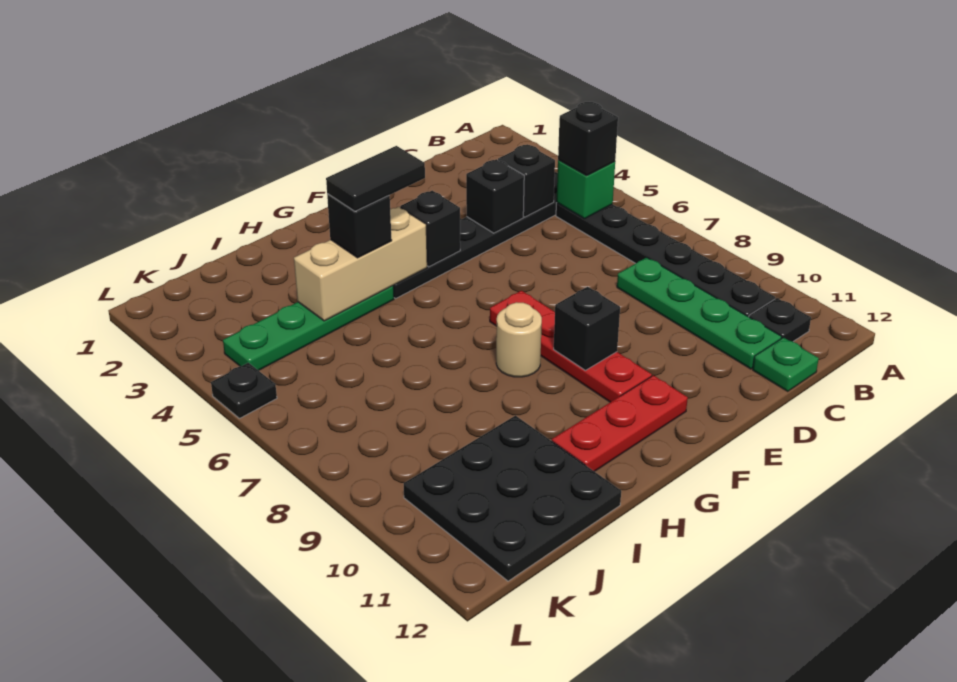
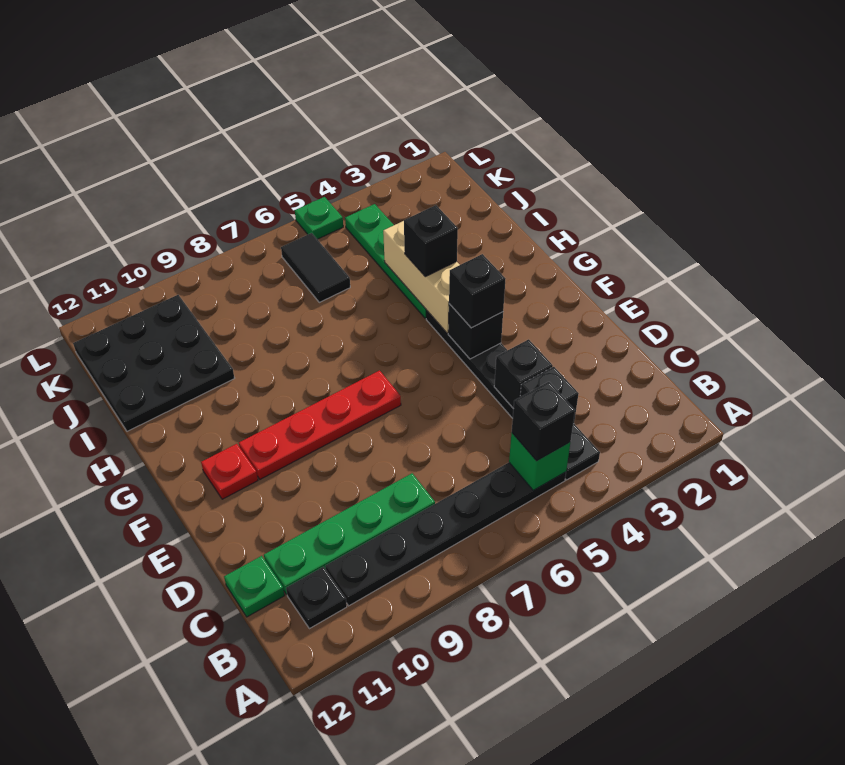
black brick F9 level 2 -> black brick F4 level 3
red plate F11:H11 level 1 -> red plate F11 level 1
black tile G4:H4 level 4 -> black tile J6:K6 level 1
tan round brick G8 level 1 -> none
black plate L5 level 1 -> green plate L5 level 1

